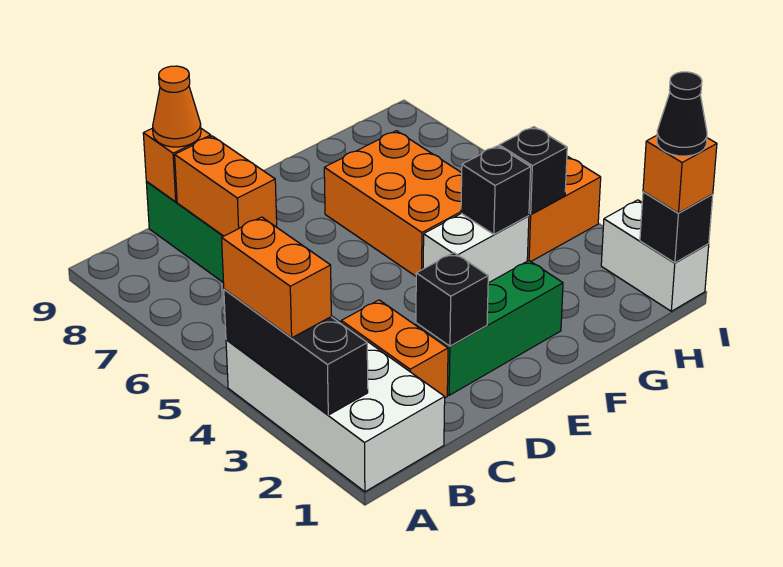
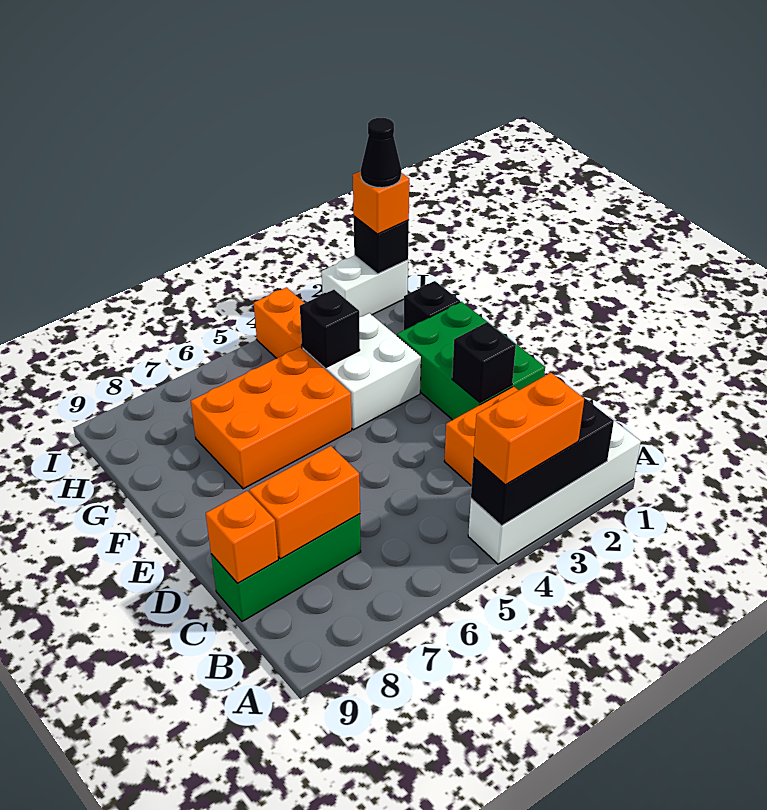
white brick A1:B4 level 1 -> white brick A1:A4 level 1
orange cone C9 level 3 -> none
green brick D2:F2 level 1 -> green brick D1:F2 level 1
white brick F4:G4 level 1 -> white brick F3:G4 level 1
black brick H4 level 2 -> black brick G1 level 1

